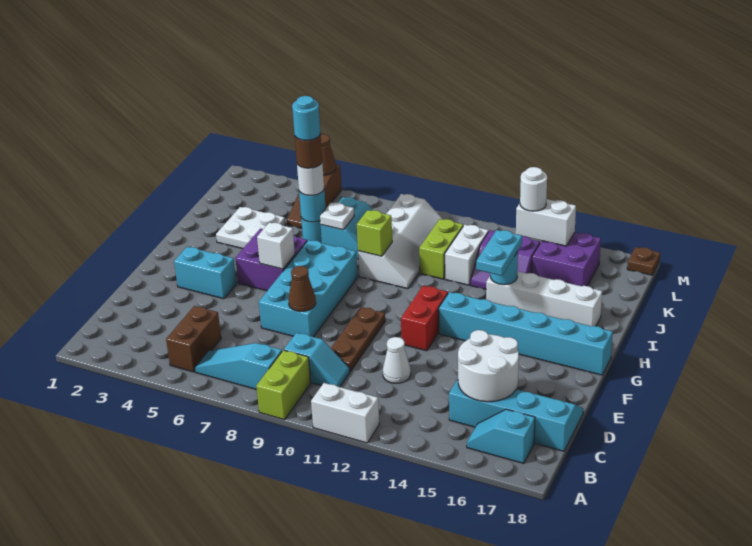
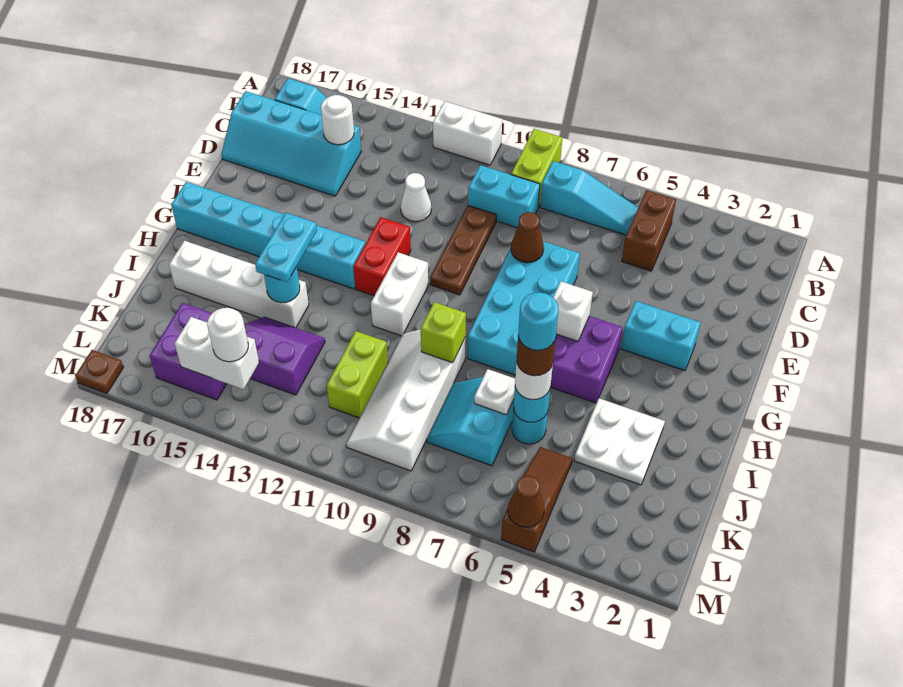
cyan slope C9:C10 level 1 top 9 -> cyan brick C9:C10 level 1
white round brick C15:D16 level 2 -> white round brick C15 level 2
white brick J12:K12 level 1 -> white brick G11:H11 level 1

